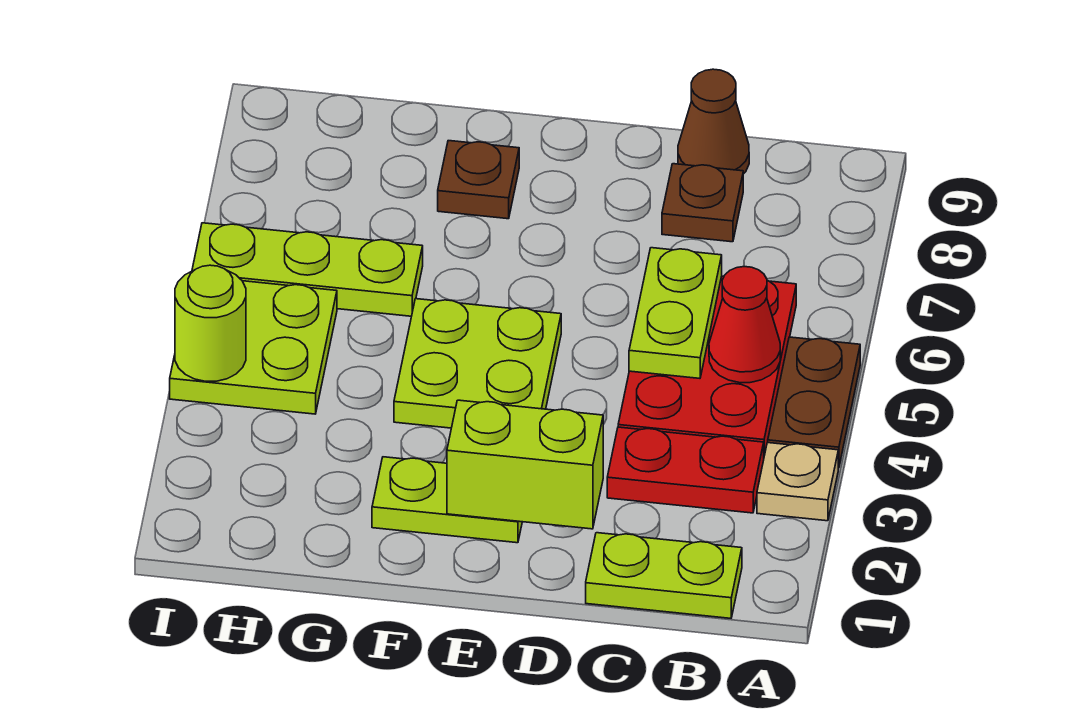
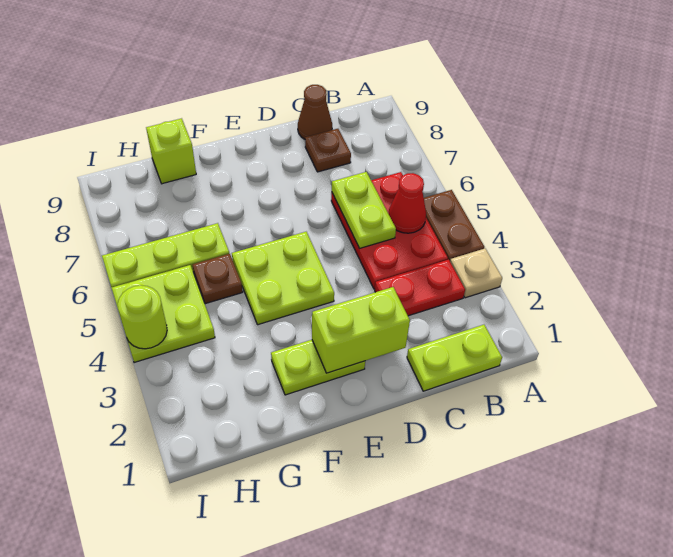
brown plate F8 level 1 -> brown plate G5 level 1
none -> lime brick G9 level 1

